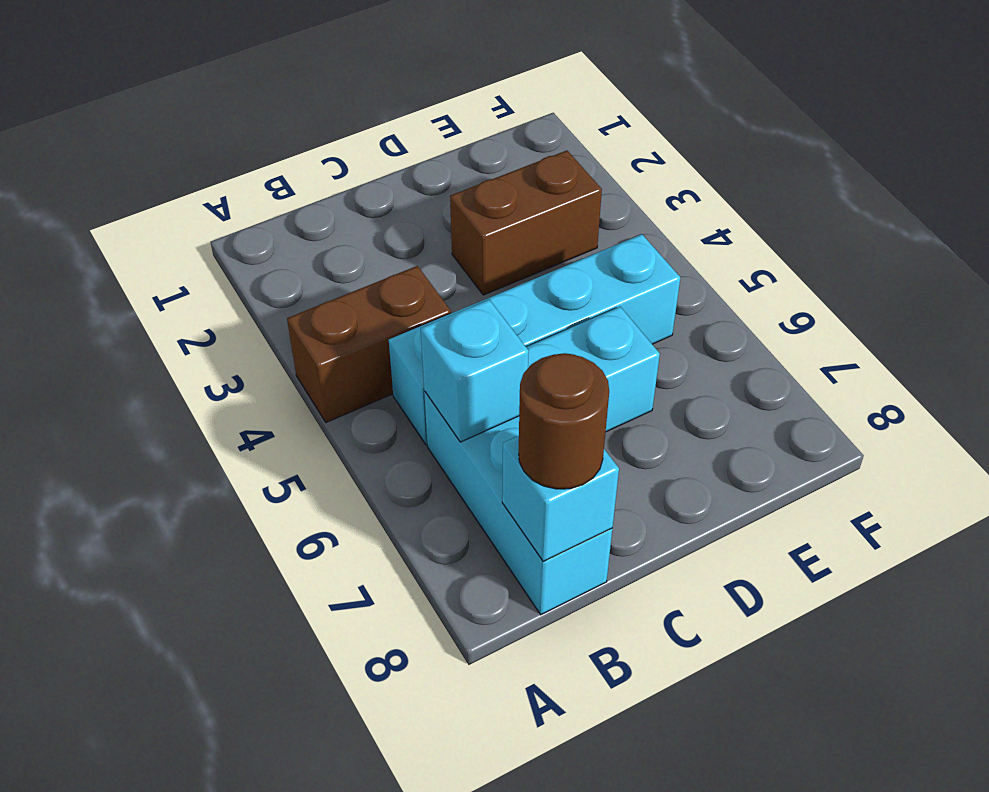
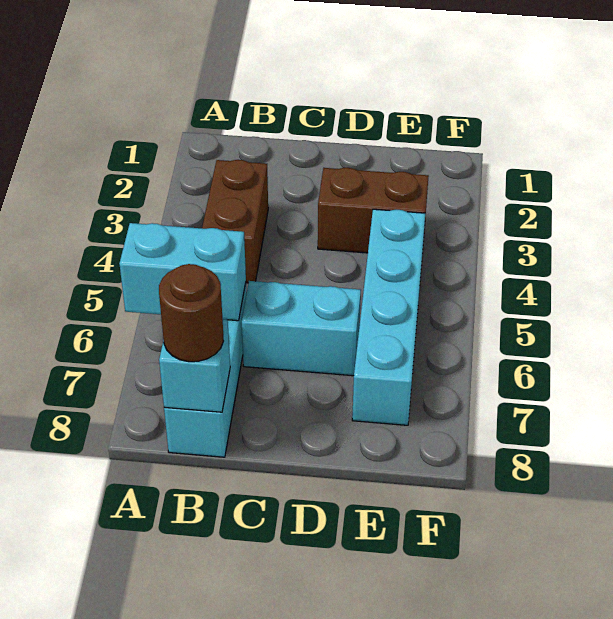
brown brick A4:B4 level 1 -> brown brick B3:B4 level 1
cyan brick B5:E5 level 1 -> cyan brick E4:E7 level 1
cyan brick B6 level 2 -> cyan brick A6:B6 level 2

